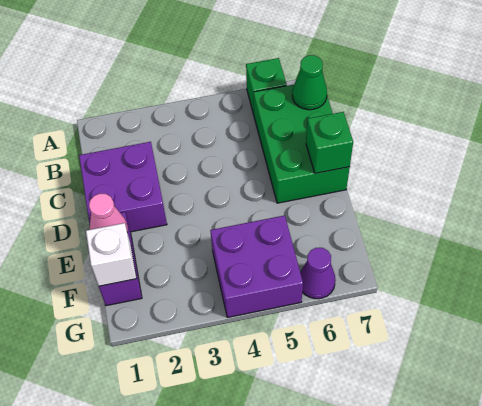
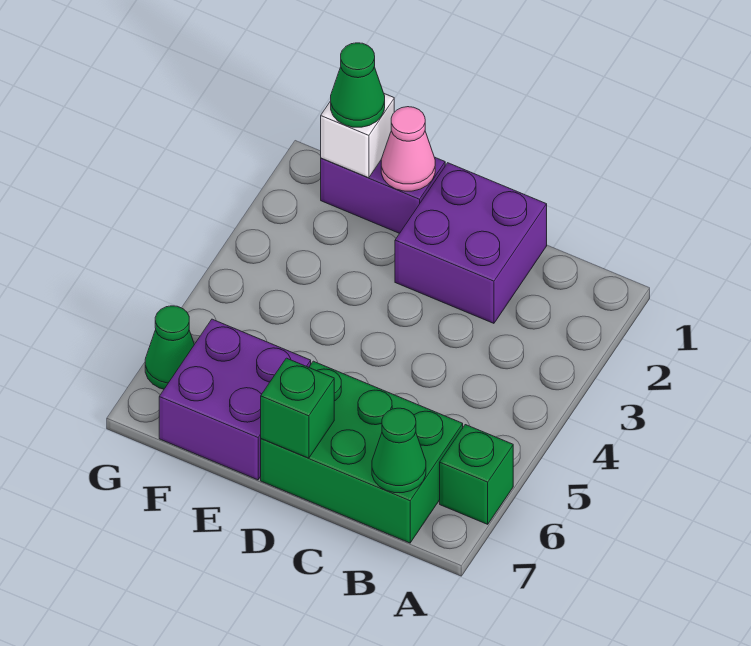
none -> green cone F1 level 3
purple brick F4:G5 level 1 -> purple brick E6:F7 level 1
purple cone G6 level 1 -> green cone G6 level 1

